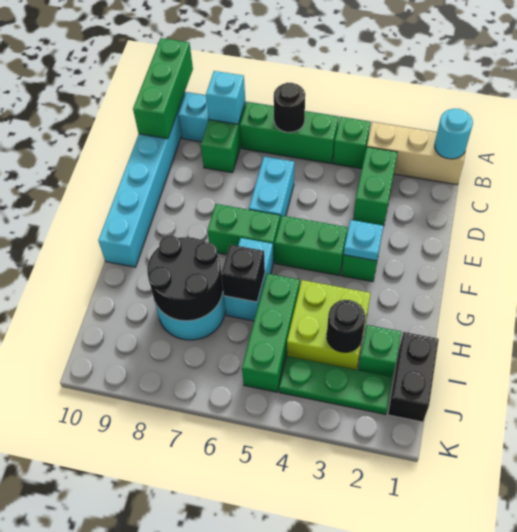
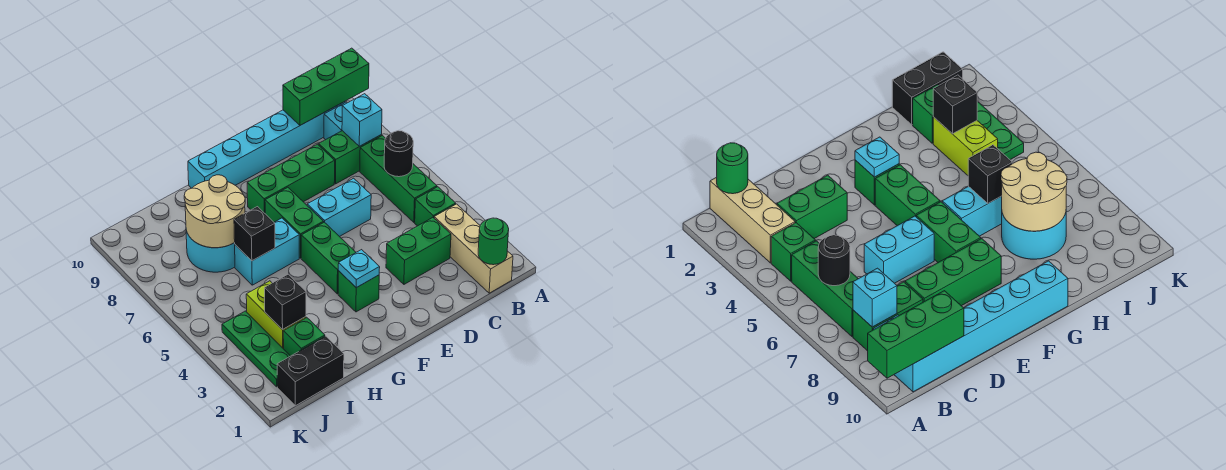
cyan round brick B1 level 2 -> green round brick B1 level 2
lime brick H3:I4 level 1 -> lime brick I3:I4 level 1
green brick H5:J5 level 1 -> green brick D8:F8 level 1
black round brick H7:I8 level 2 -> tan round brick H7:I8 level 2
black round brick I3 level 2 -> black brick I3 level 2

